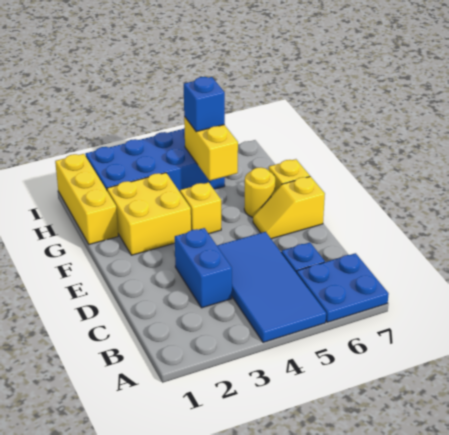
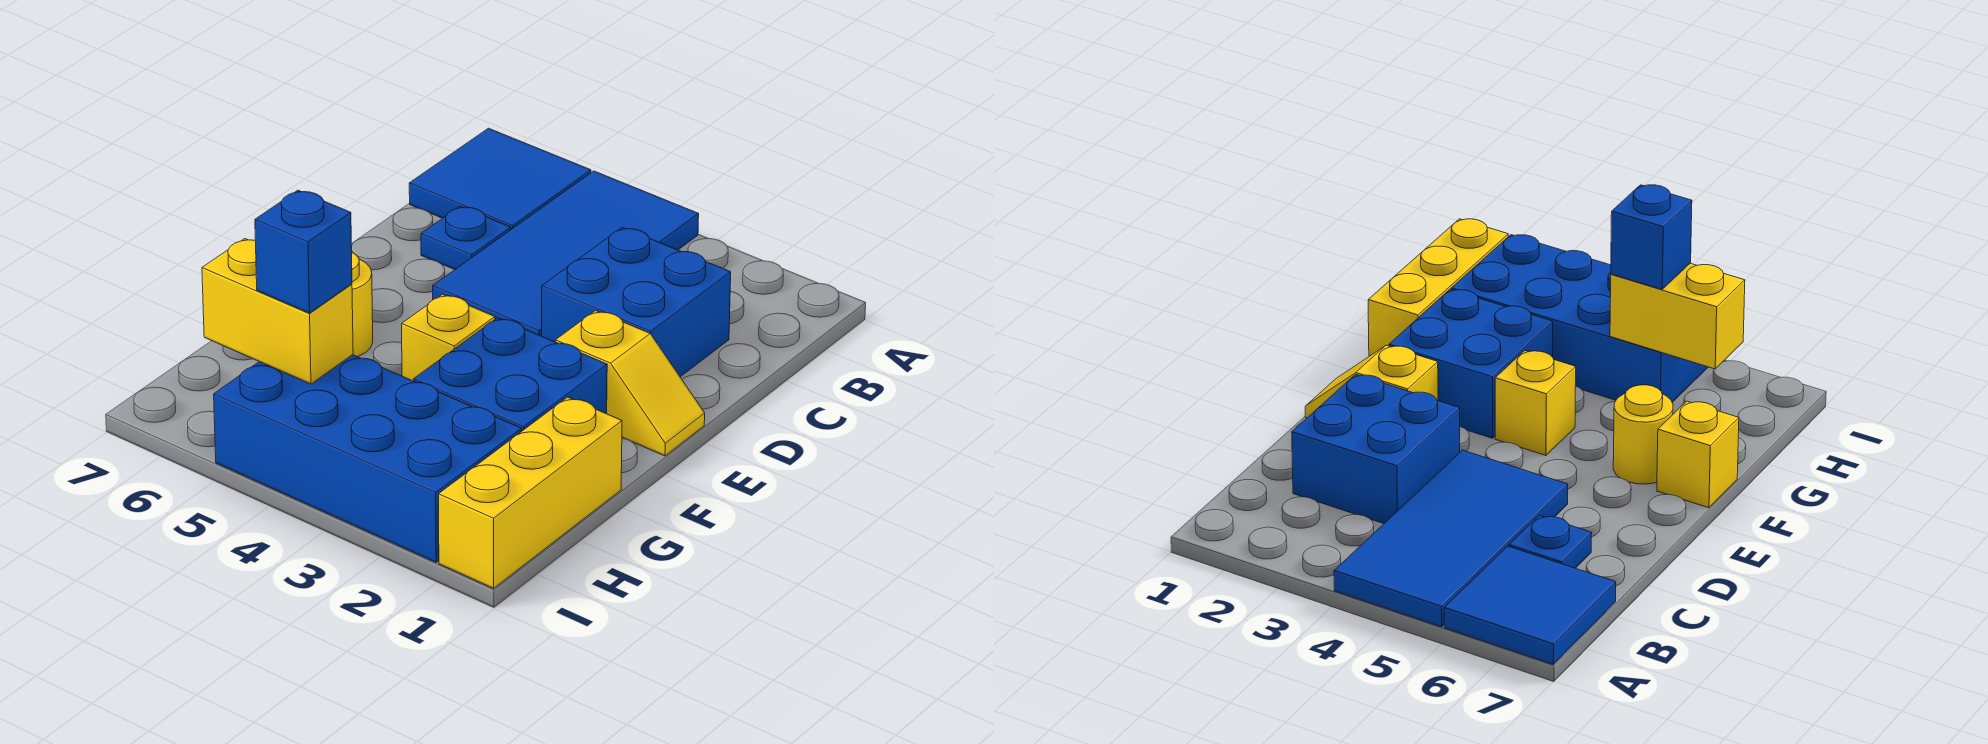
blue plate A6:B7 level 1 -> blue tile A6:B7 level 1
blue brick C3:D3 level 1 -> blue brick C2:D3 level 1
yellow slope E6:E7 level 1 top 7 -> yellow slope E1:E2 level 1 top 2
yellow brick F2:G3 level 1 -> blue brick F2:G3 level 1
yellow brick G5:H5 level 2 -> yellow brick H5:H6 level 2

